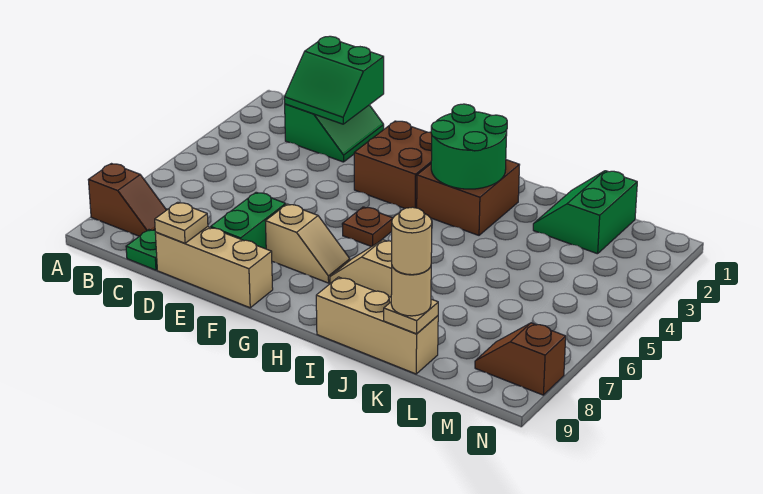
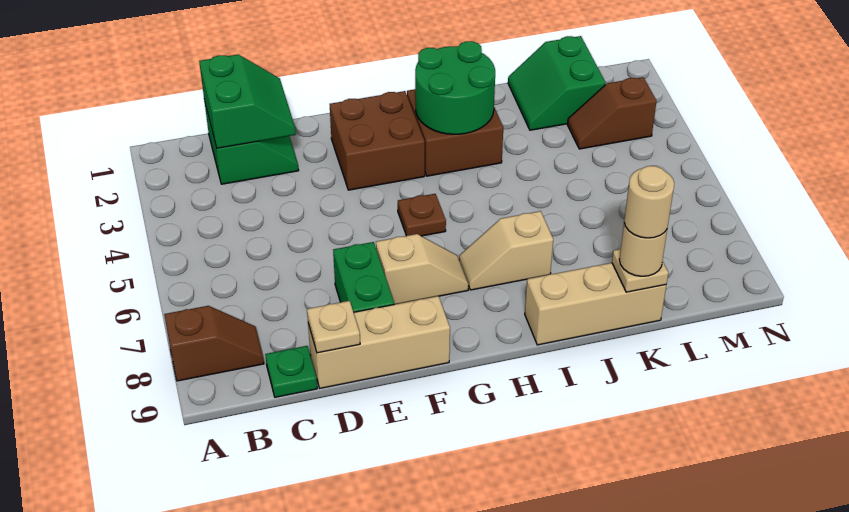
green slope C1:D2 level 2 top 1 -> green slope C1:D2 level 2 top C
brown slope M8:N8 level 1 top N -> brown slope L3:M3 level 1 top M

